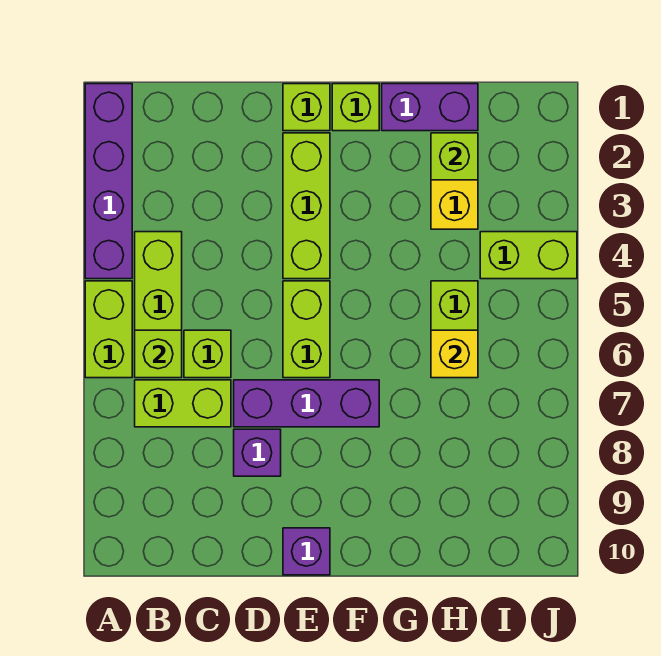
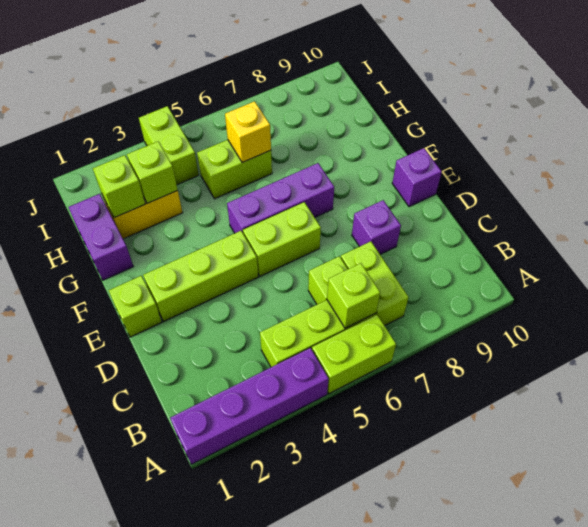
purple brick D7:F7 level 1 -> purple brick F5:F7 level 1
lime brick F1 level 1 -> lime brick H3 level 2

